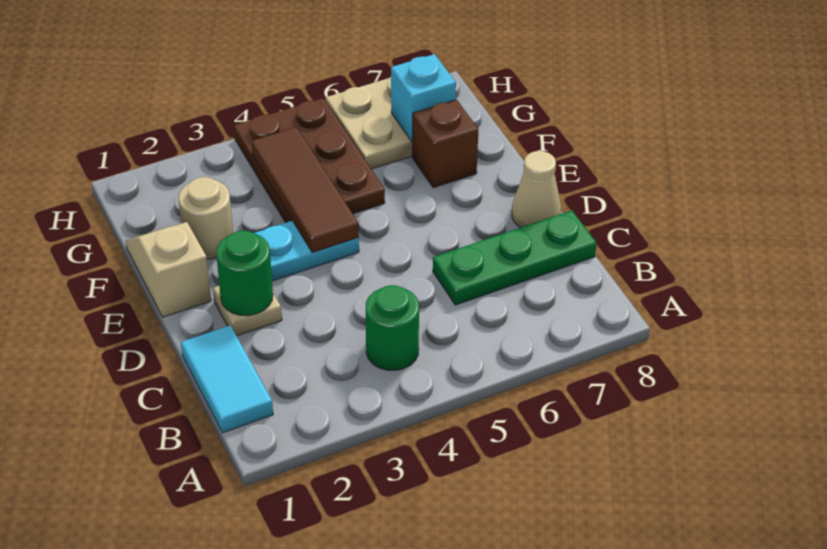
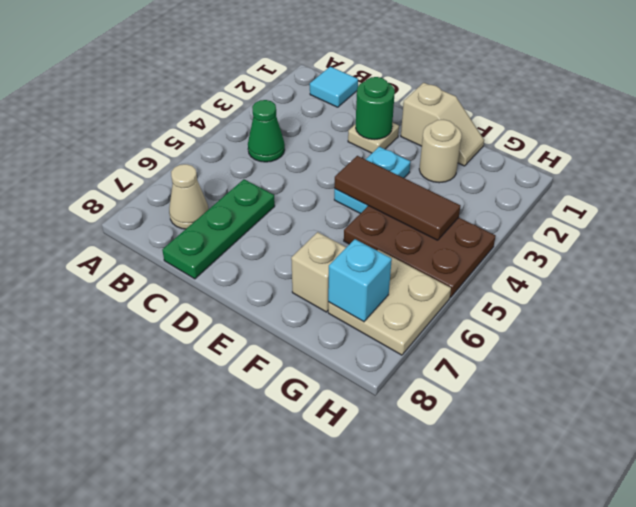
cyan tile B1:C1 level 1 -> cyan tile B1 level 1
green round brick B4 level 1 -> green cone B4 level 1
tan cone D8 level 1 -> tan cone B7 level 1
brown brick F7 level 1 -> tan brick F7 level 1

